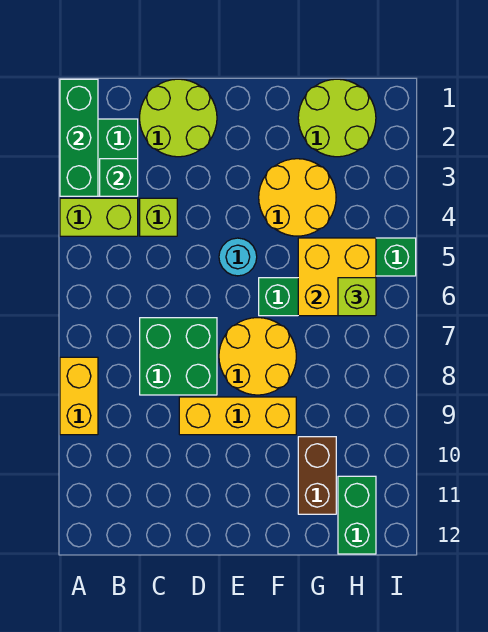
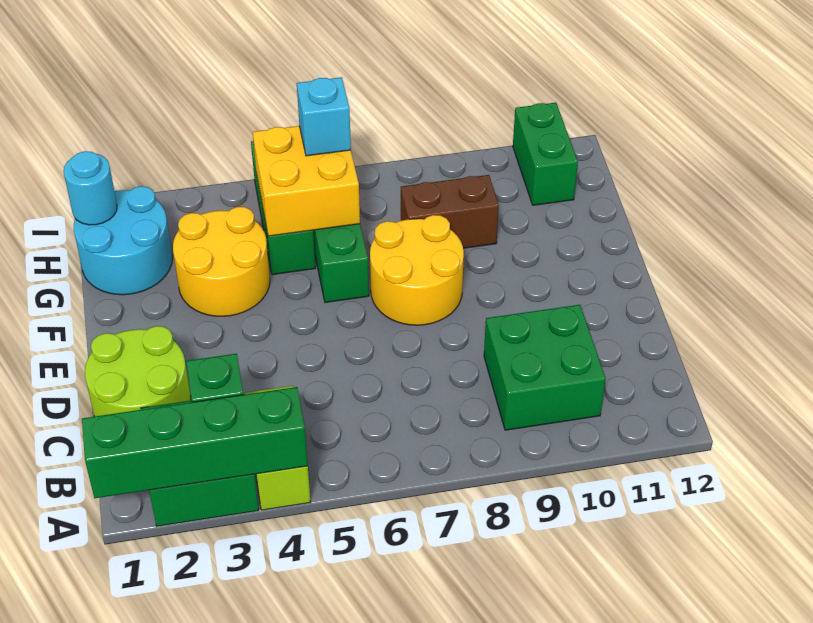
green brick A1:A3 level 2 -> green brick A1:A4 level 2
yellow brick A8:A9 level 1 -> none
lime brick C4 level 1 -> none
green brick C7:D8 level 1 -> green brick B9:C10 level 1
yellow brick D9:F9 level 1 -> none
cyan round brick E5 level 1 -> cyan round brick H1 level 2
lime round brick G1:H2 level 1 -> cyan round brick G1:H2 level 1
brown brick G10:G11 level 1 -> brown brick G8:G9 level 1
lime brick H6 level 3 -> cyan brick H6 level 3
green brick H11:H12 level 1 -> green brick H11:I11 level 1

